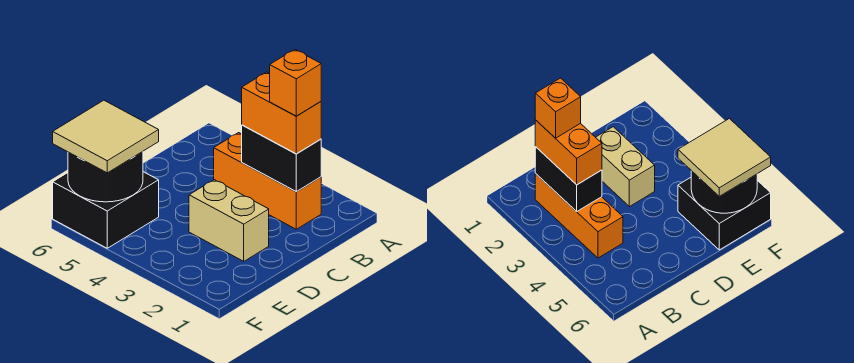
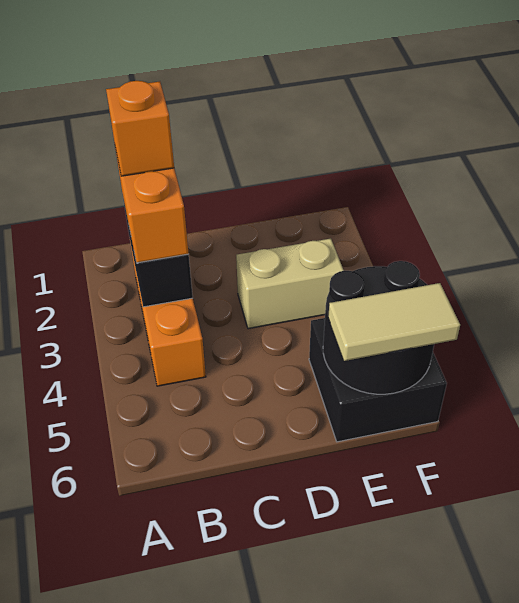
tan brick D2:D3 level 1 -> tan brick D3:E3 level 1
tan tile E5:F6 level 3 -> tan tile E6:F6 level 3

